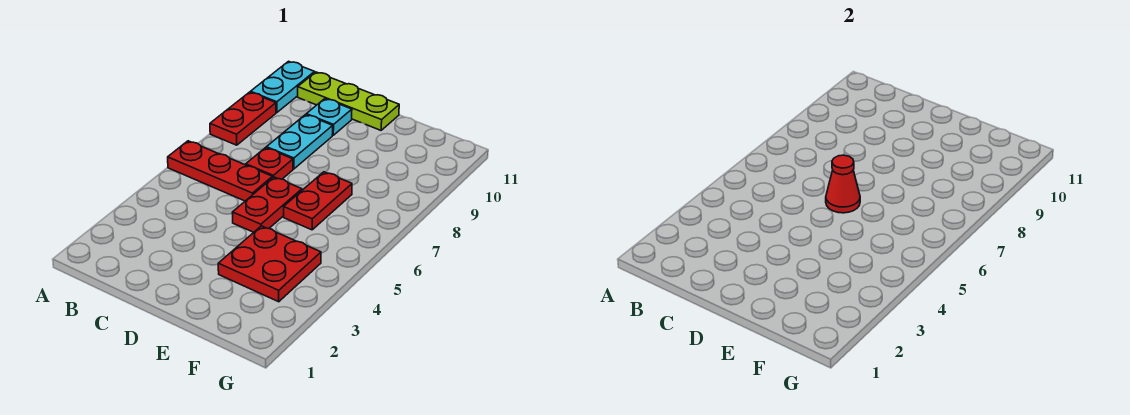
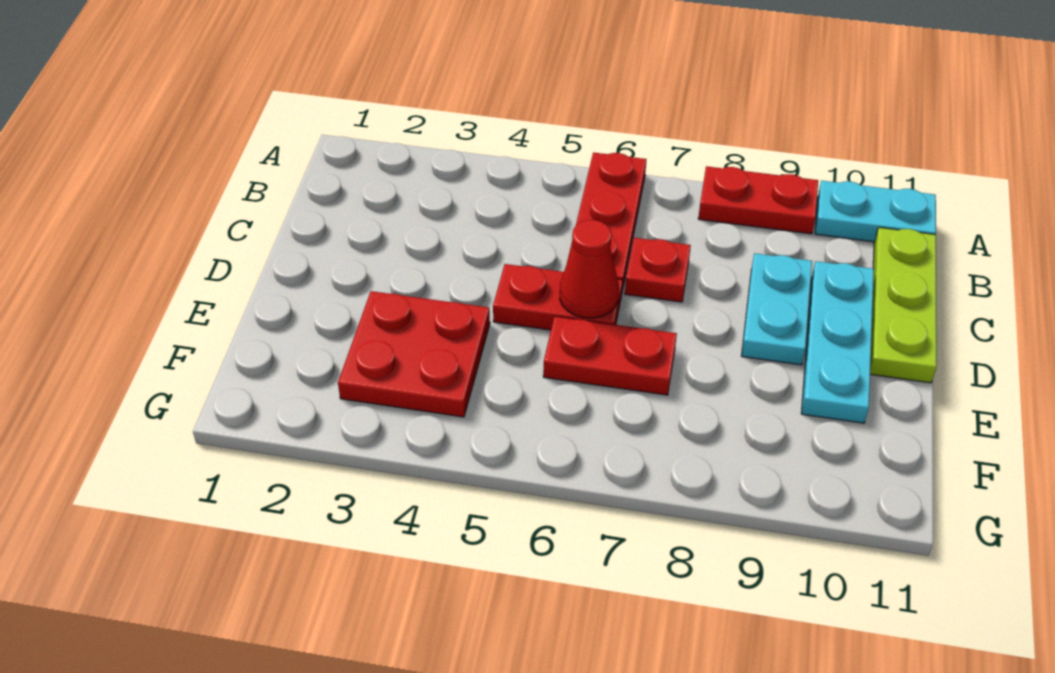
cyan plate C8:C9 level 1 -> cyan plate C9:D9 level 1
cyan plate C10 level 1 -> cyan plate C10:E10 level 1

